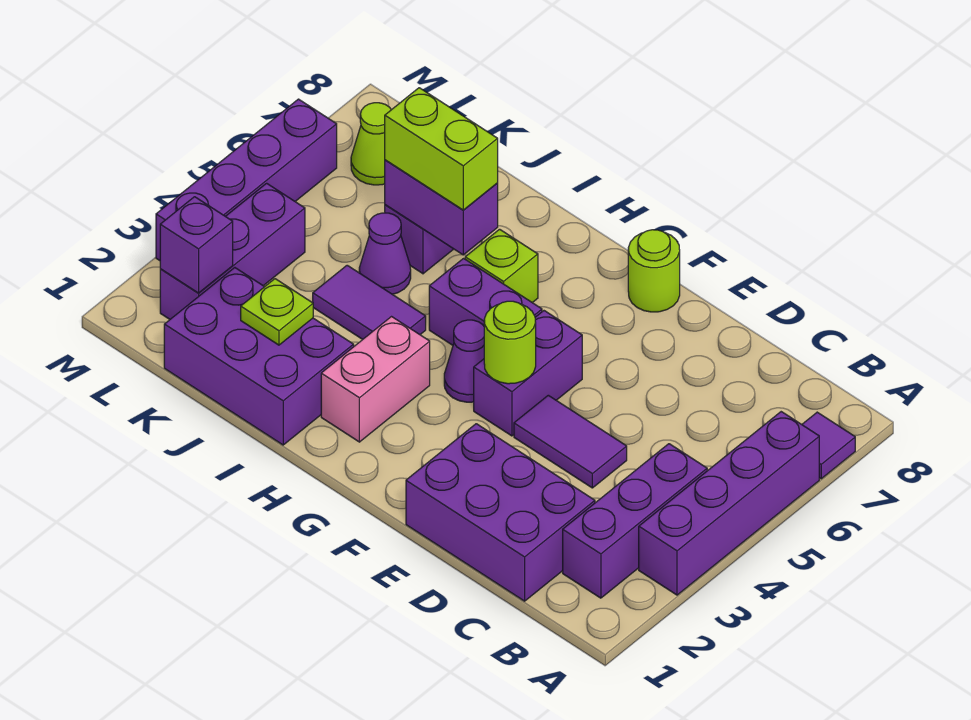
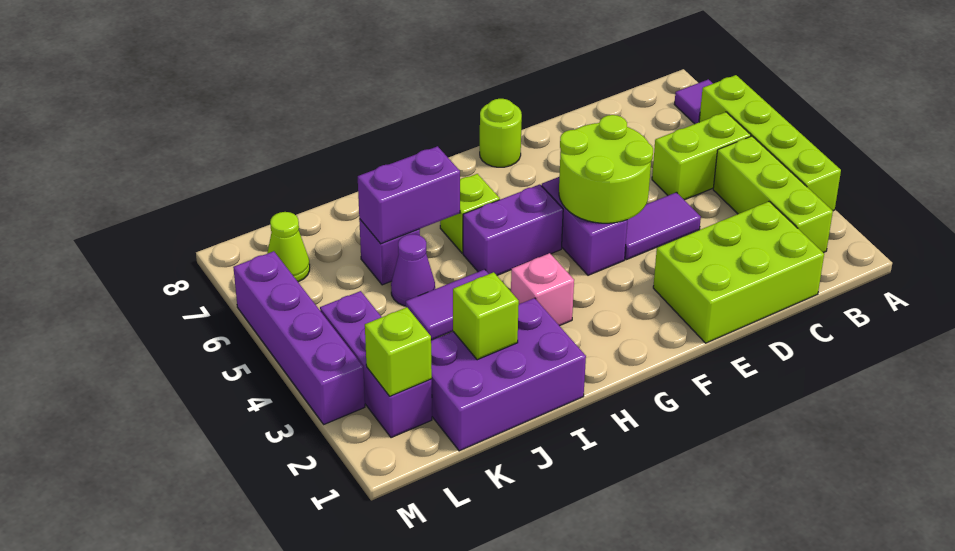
purple brick A3:A6 level 1 -> lime brick A3:A6 level 1
purple brick B2:B4 level 1 -> lime brick B2:B4 level 1
purple brick C1:E2 level 1 -> lime brick C1:E2 level 1
lime round brick F4 level 2 -> lime round brick E4:F5 level 2
purple cone G4 level 1 -> none
pink brick H2:H3 level 1 -> pink brick H3 level 1
lime brick I6:J6 level 3 -> lime brick B5:C5 level 1
lime plate J2 level 2 -> lime brick J2 level 2
purple brick L2 level 2 -> lime brick L2 level 2

